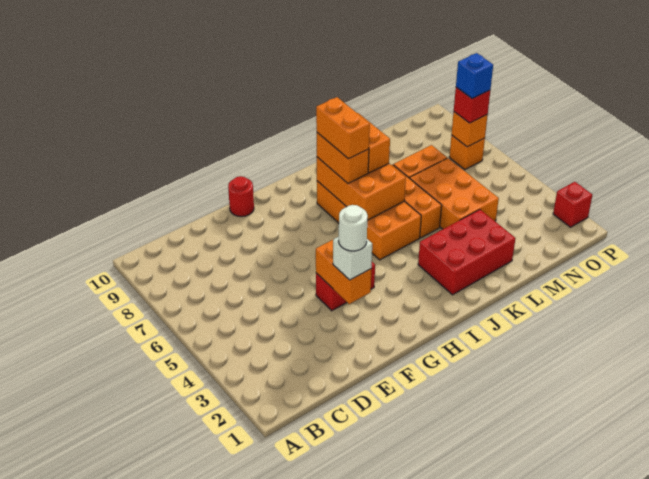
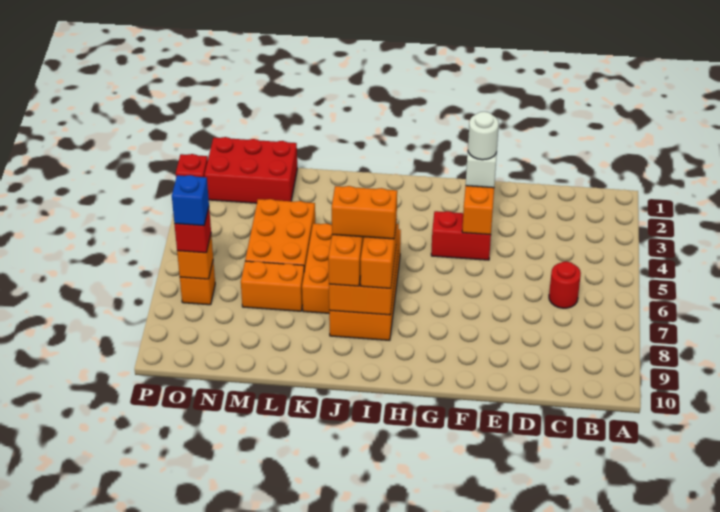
red round brick F10 level 1 -> red round brick C6 level 1
orange brick I7:I8 level 4 -> orange brick I7:J7 level 4
red brick J2:L3 level 1 -> red brick M1:O2 level 1

